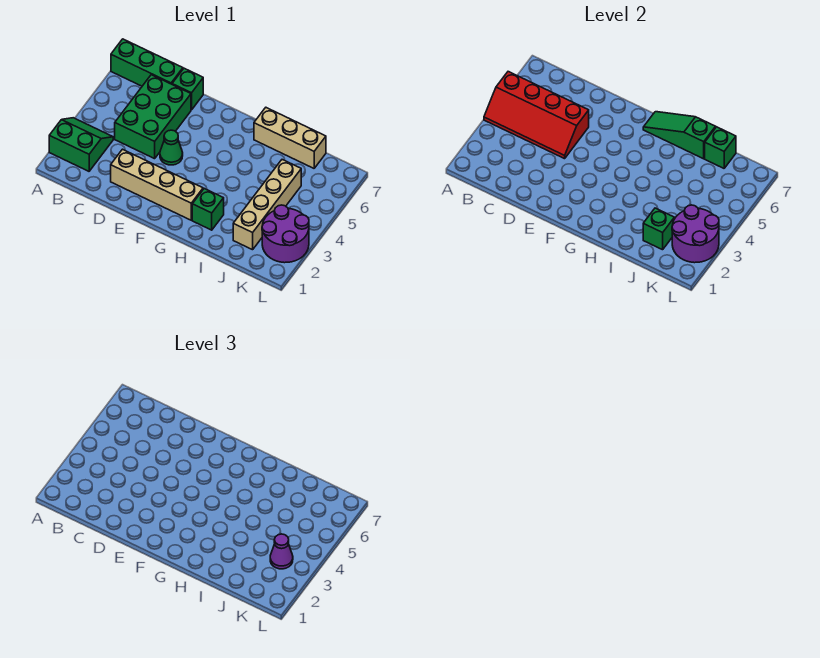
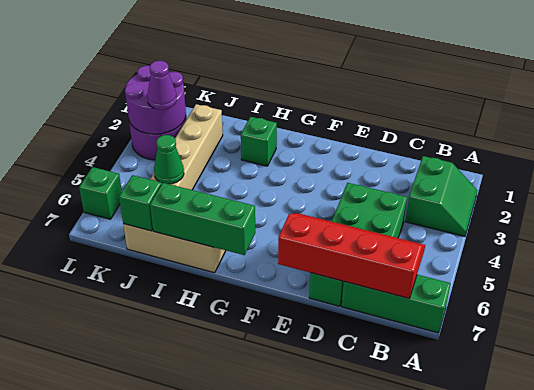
green slope A2:B3 level 1 top 2 -> green slope A2:B3 level 1 top B
red slope A4:D5 level 2 top 5 -> red slope B6:E7 level 2 top 7
tan brick D2:G2 level 1 -> none
green cone E4 level 1 -> green cone J5 level 2
green slope G7:I7 level 2 top I -> green brick G7:I7 level 2
green brick J2 level 2 -> green brick L6 level 1

